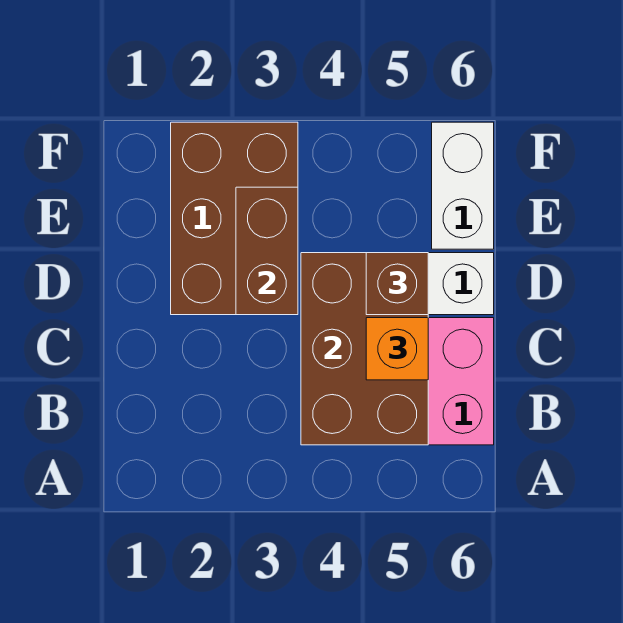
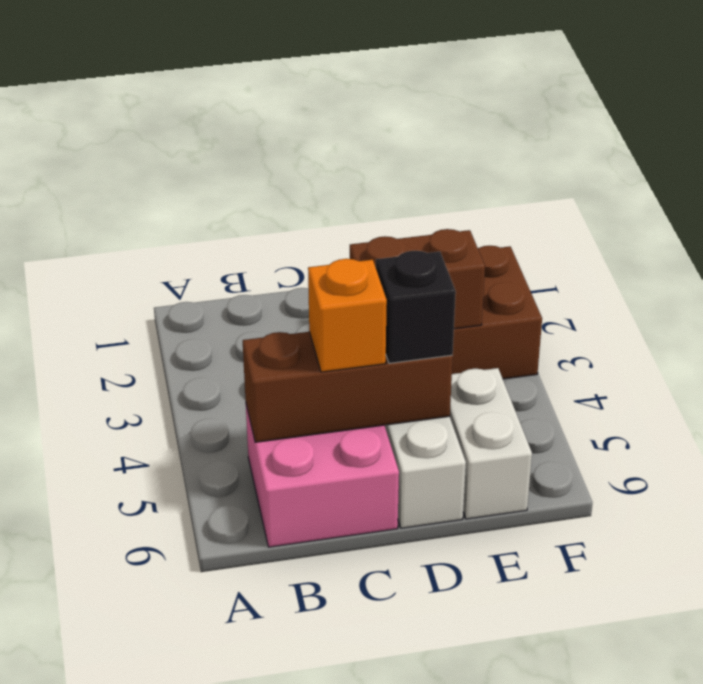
brown brick B4:D5 level 2 -> brown brick B5:D5 level 2
brown brick D5 level 3 -> black brick D5 level 3
white brick E6:F6 level 1 -> white brick E5:E6 level 1

